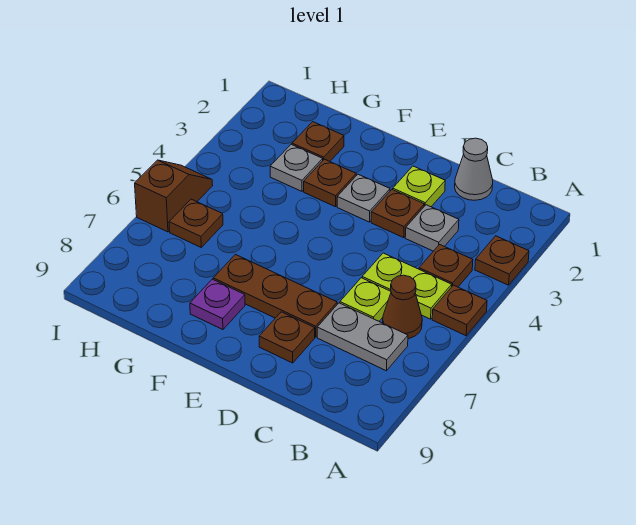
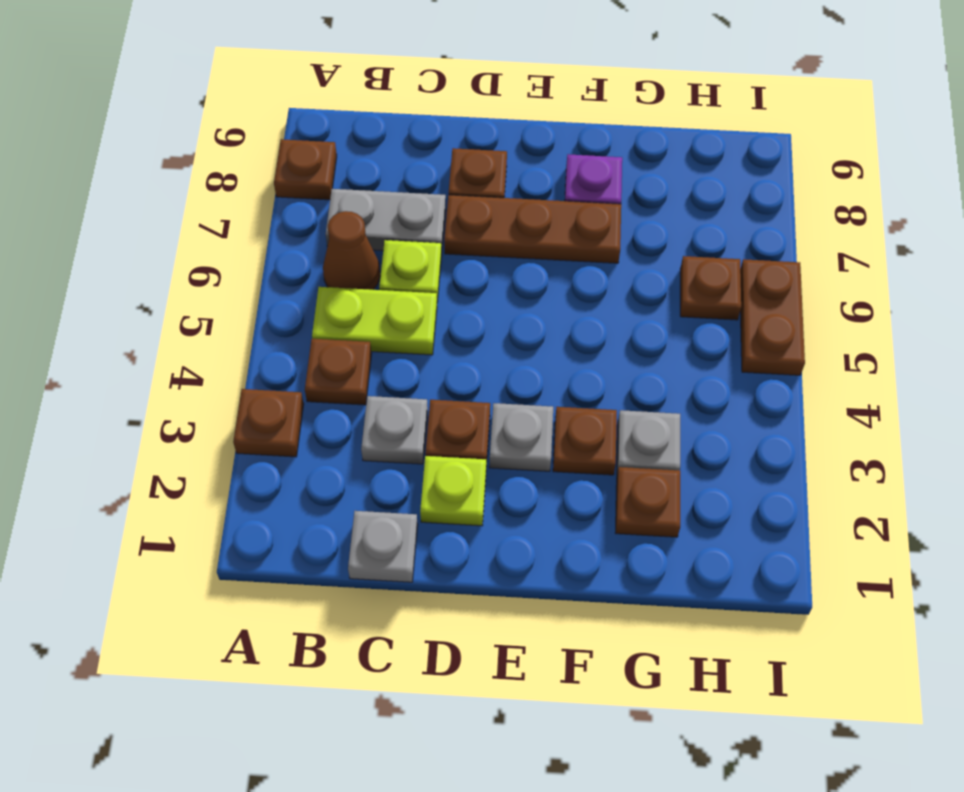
brown plate A5 level 1 -> brown plate A8 level 1
grey cone C1 level 1 -> grey plate C1 level 1
brown slope I5:I6 level 1 top 6 -> brown plate I5:I6 level 1

